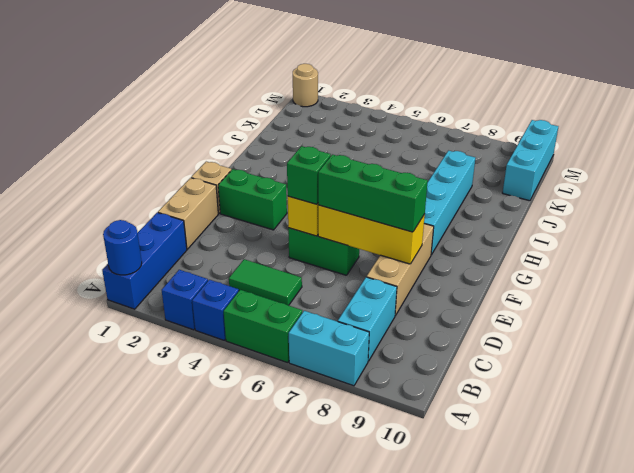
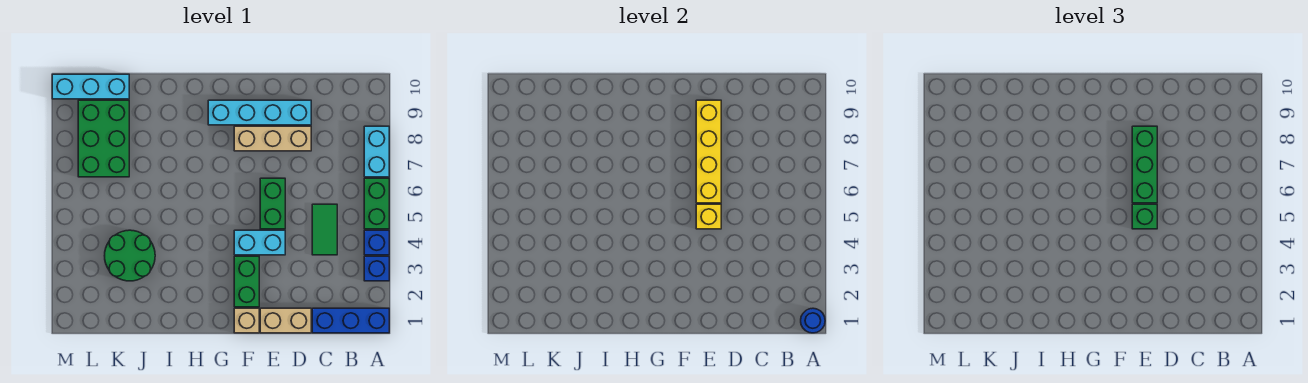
cyan brick B8:C8 level 1 -> cyan brick E4:F4 level 1
yellow brick E6:E8 level 2 -> yellow brick E6:E9 level 2
cyan brick G8:J8 level 1 -> cyan brick D9:G9 level 1
none -> green round brick J3:K4 level 1
none -> green brick K7:L9 level 1
tan round brick M1 level 1 -> none

